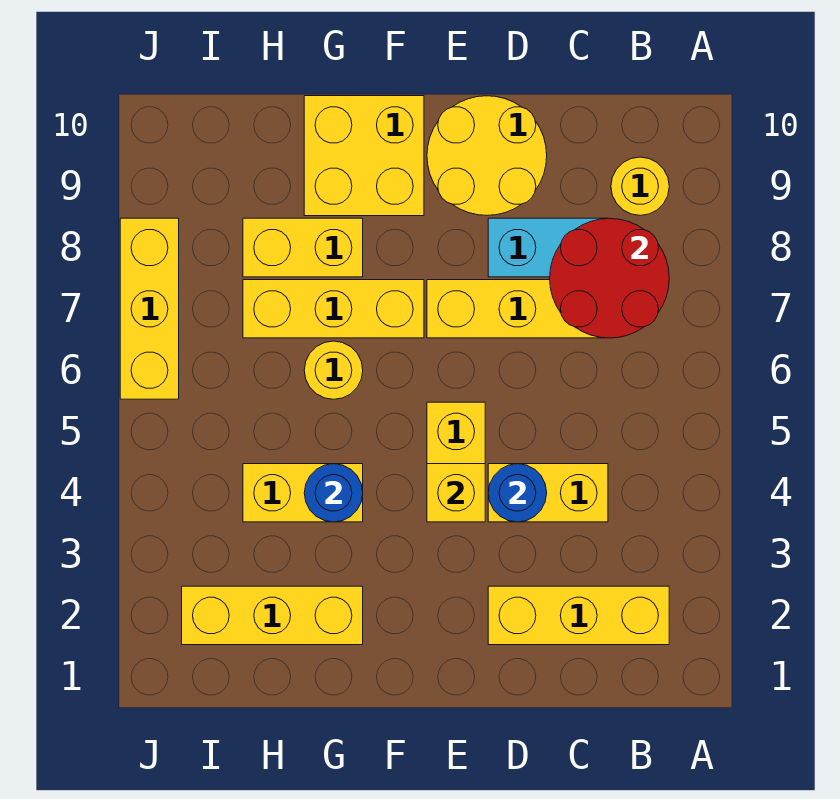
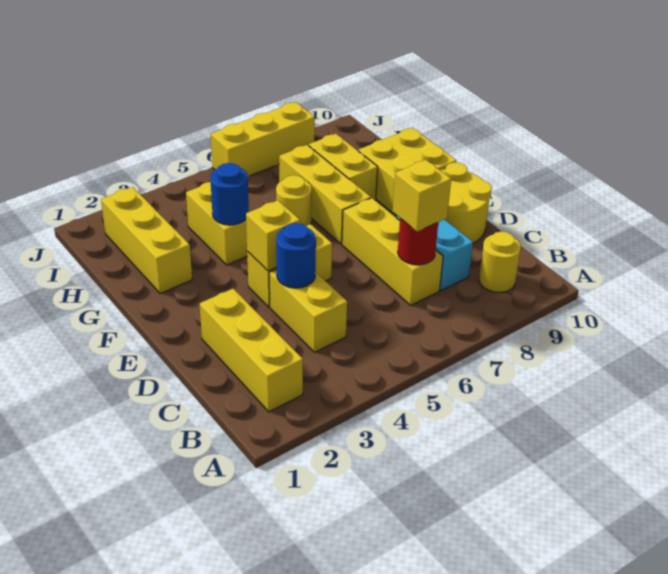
red round brick B7:C8 level 2 -> red round brick C7 level 2
none -> yellow brick C7 level 3

